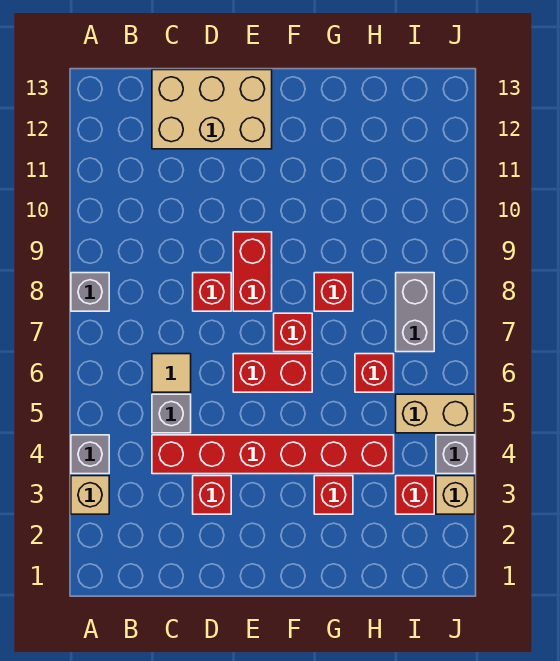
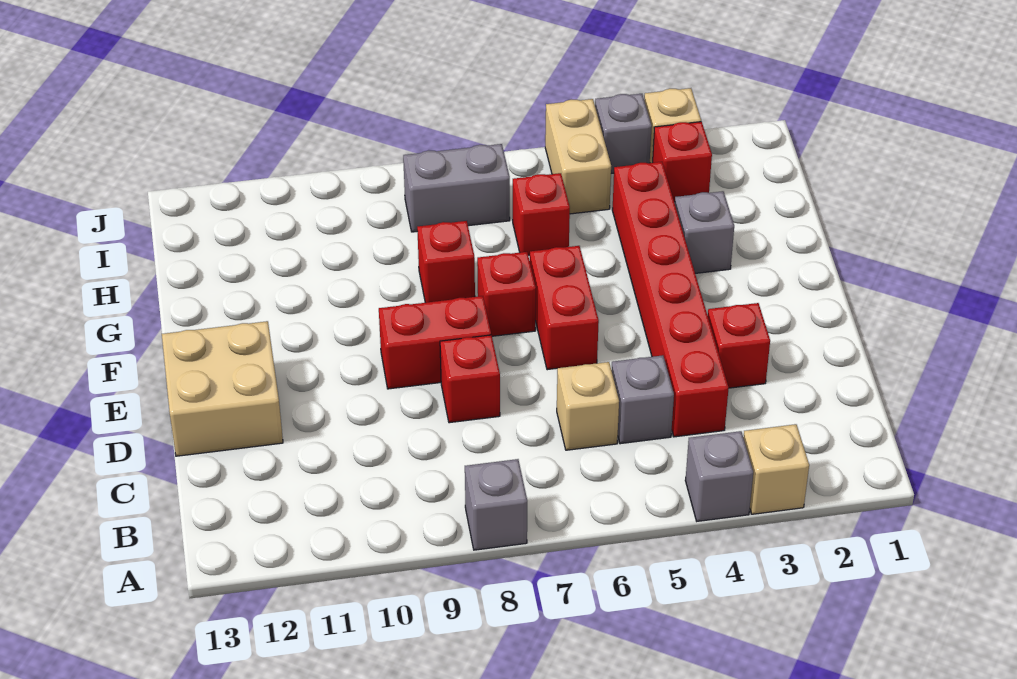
tan tile C6 level 1 -> tan brick C6 level 1
tan brick C12:E13 level 1 -> tan brick D12:E13 level 1
red brick G3 level 1 -> grey brick G3 level 1

